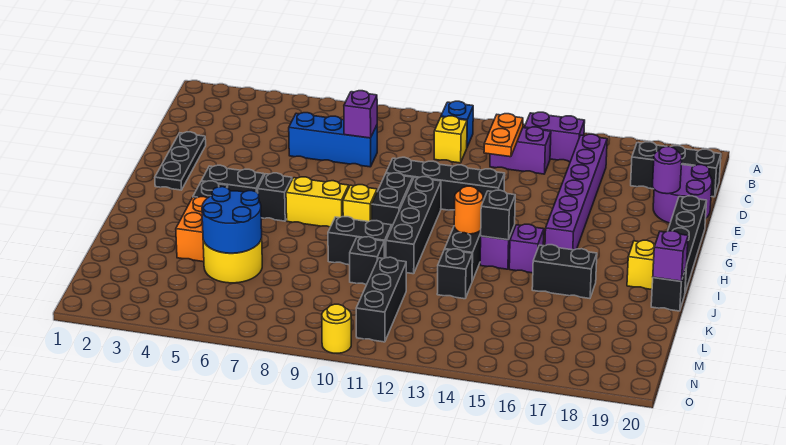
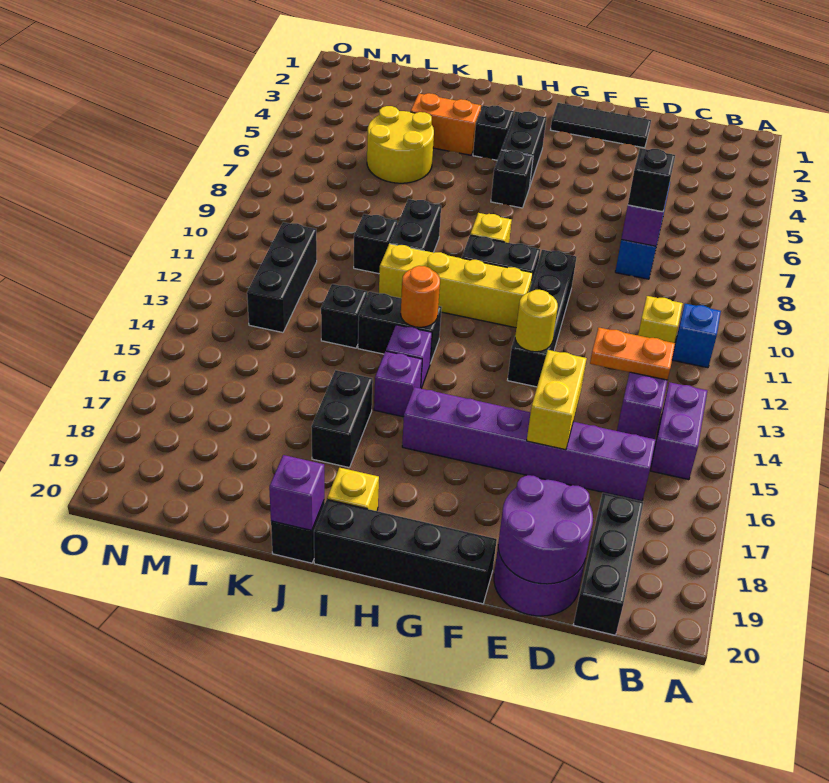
black plate E2:G2 level 1 -> black tile E2:G2 level 1
purple round brick E19 level 2 -> purple round brick D19:E20 level 2
black brick G11:J11 level 1 -> yellow brick G11:J11 level 1
yellow brick H7:H8 level 1 -> yellow brick E15:E16 level 2
black brick I14 level 2 -> black brick D8 level 3
blue round brick K5:L6 level 2 -> none
black brick L11:N11 level 1 -> black brick M11:M13 level 1
yellow round brick O10 level 1 -> yellow round brick F13 level 2

